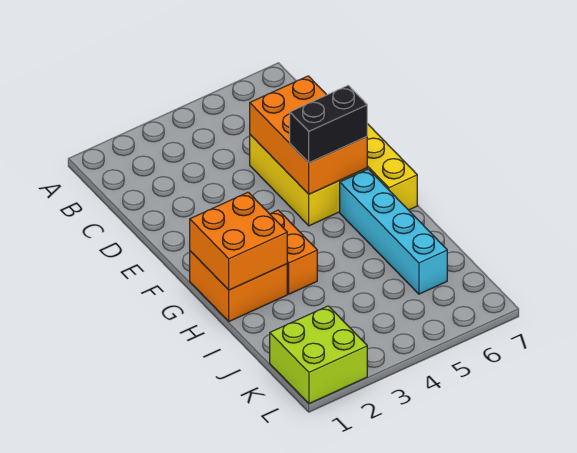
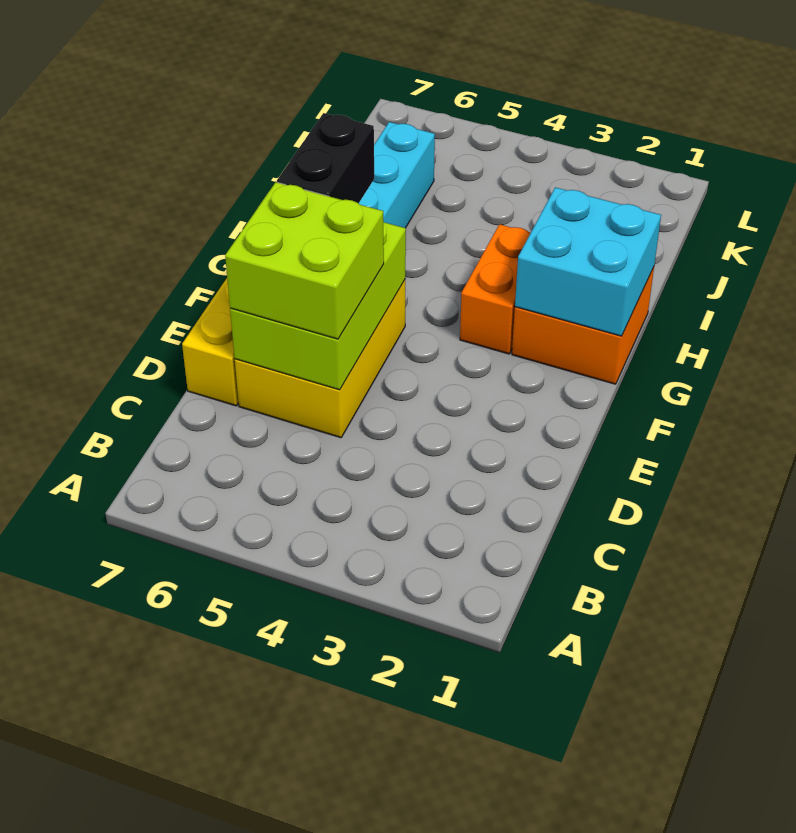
orange brick D5:F6 level 2 -> lime brick D5:F6 level 2
black brick F5:F6 level 3 -> black brick F6:G6 level 3
orange brick G1:H2 level 2 -> cyan brick G1:H2 level 2
lime brick K1:L2 level 1 -> lime brick D5:E6 level 3

